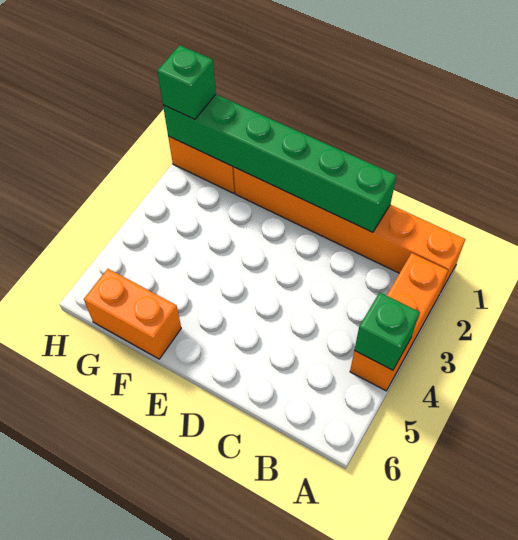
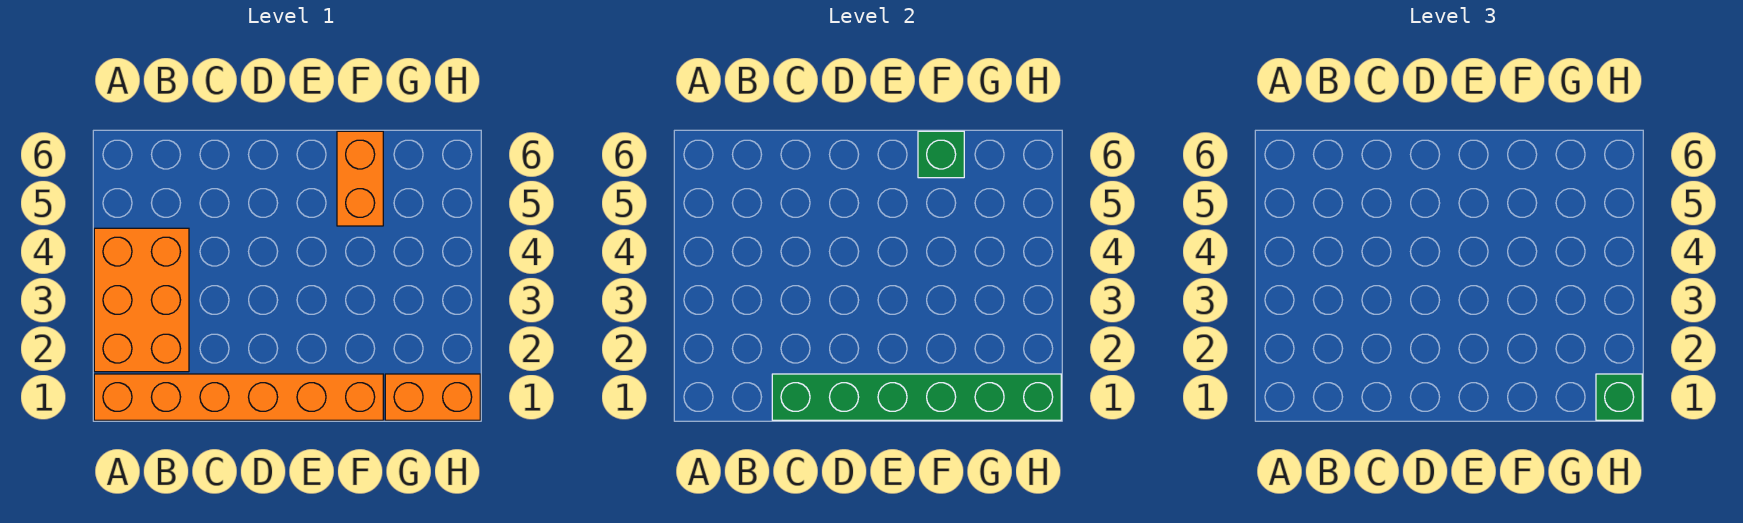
orange brick A2:A4 level 1 -> orange brick A2:B4 level 1
green brick A4 level 2 -> green brick F6 level 2
orange brick F6:G6 level 1 -> orange brick F5:F6 level 1

